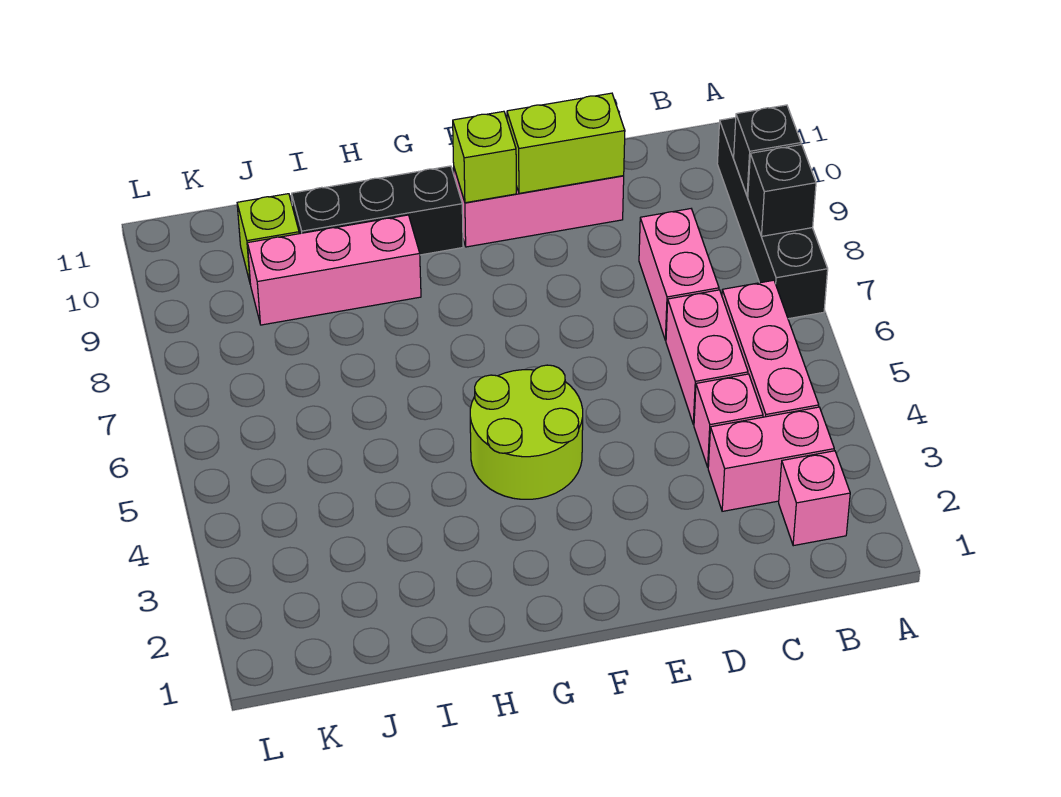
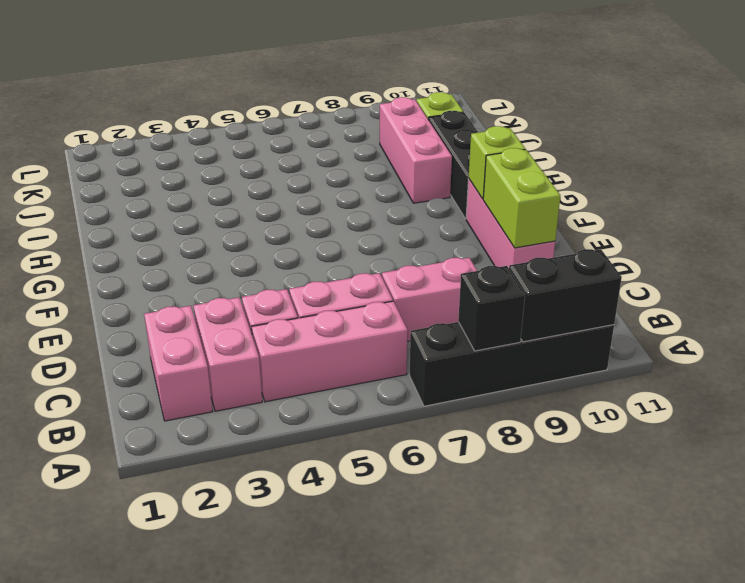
black brick A9 level 2 -> black brick A9:A10 level 2
pink brick B2 level 1 -> pink brick B2:C2 level 1
lime round brick F4:G5 level 1 -> none

